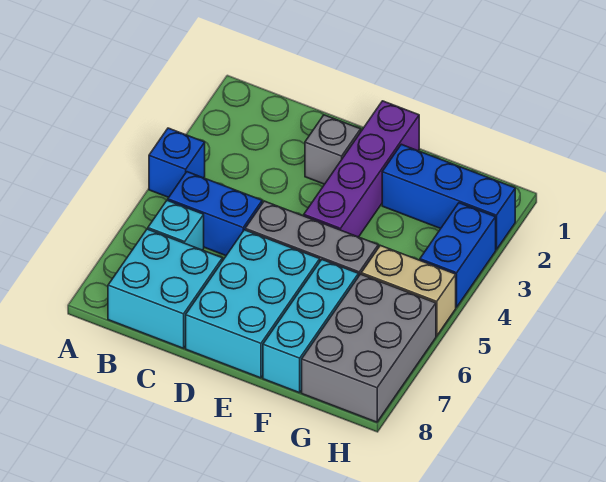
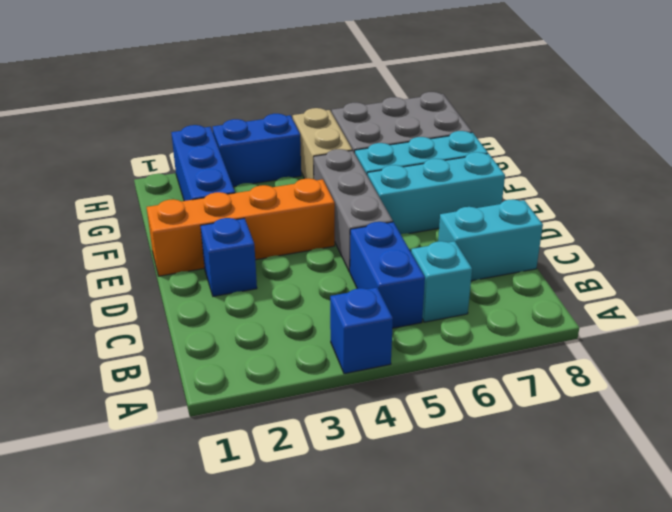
cyan brick B7:C8 level 1 -> cyan brick C7:C8 level 1
grey brick D2 level 1 -> blue brick D2 level 1
cyan brick D6:E8 level 1 -> cyan brick E6:E8 level 1
purple brick E1:E4 level 1 -> orange brick E1:E4 level 1

